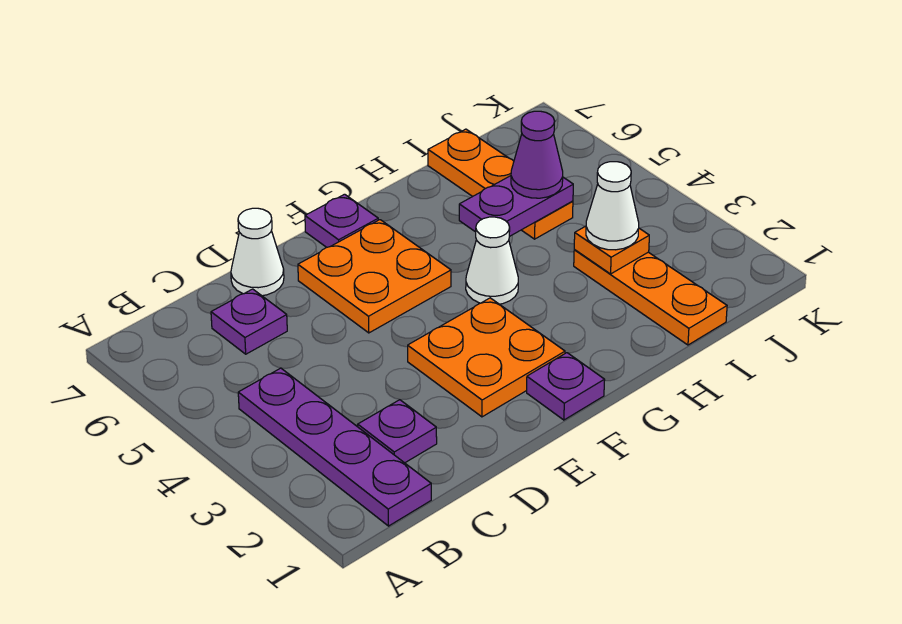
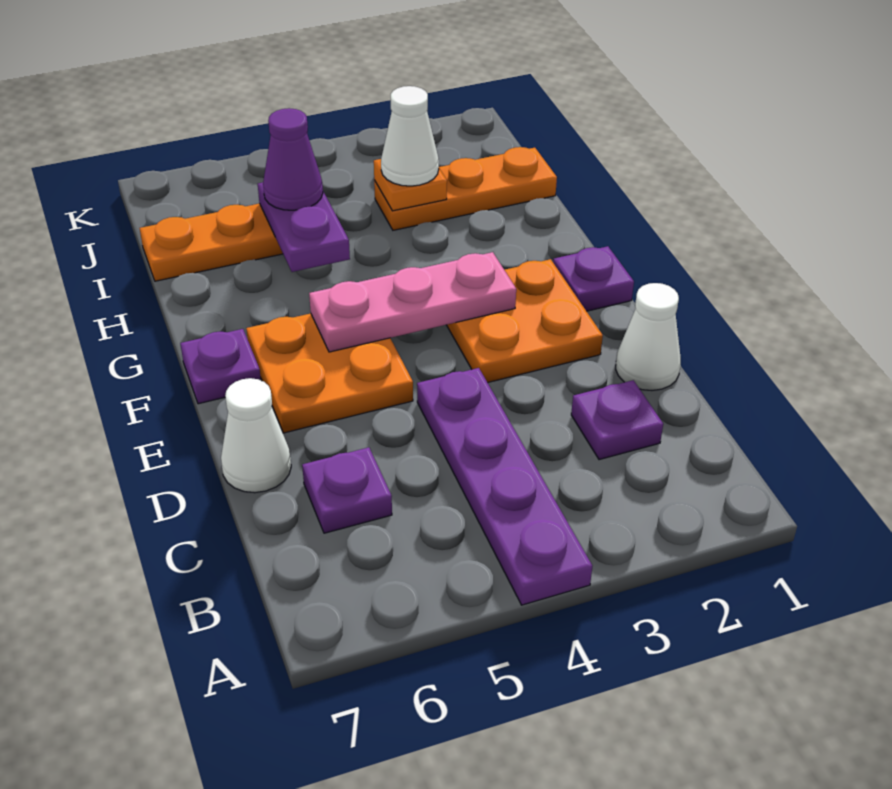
purple plate B1:B4 level 1 -> purple plate A4:D4 level 1
none -> pink plate F3:F5 level 2
white cone G4 level 1 -> white cone D1 level 1

